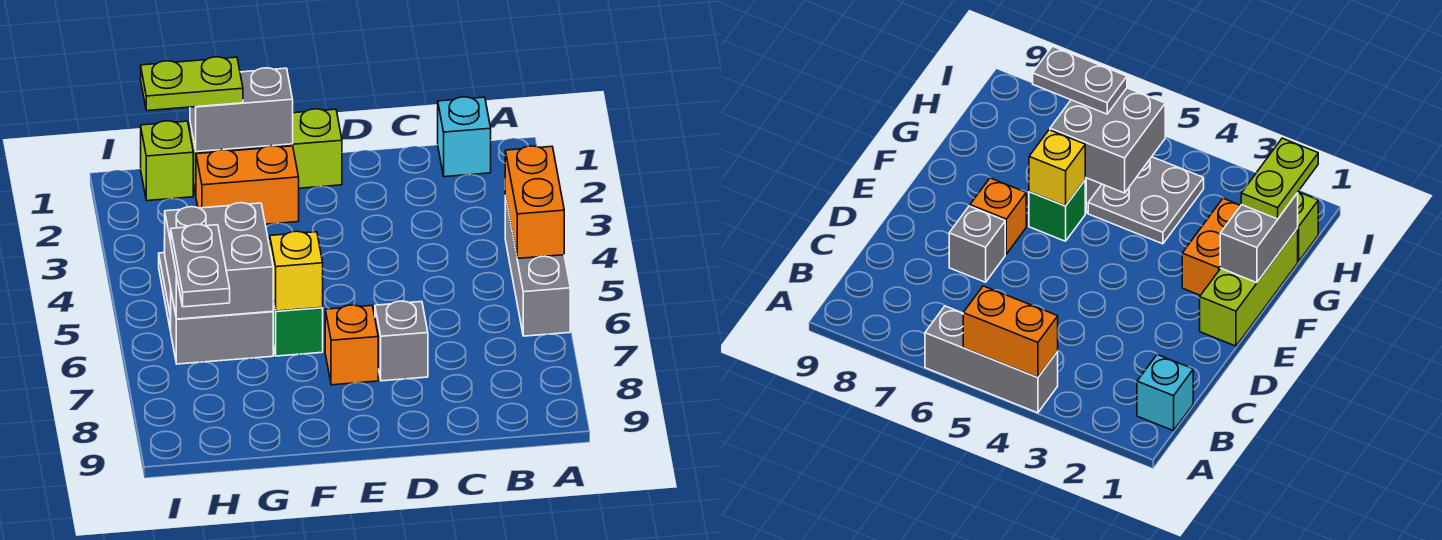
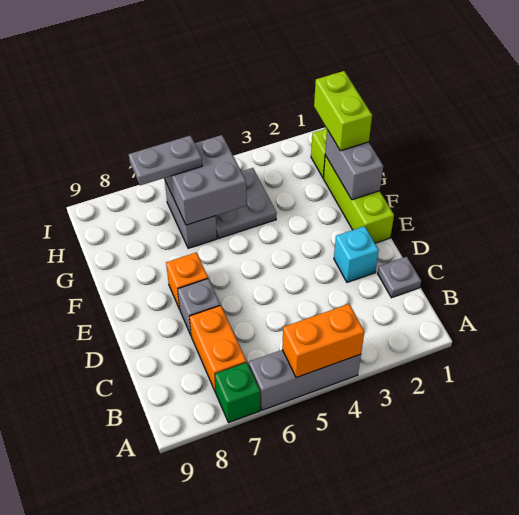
cyan brick B1 level 1 -> cyan brick D2 level 1
none -> grey plate C1 level 1
orange brick F2:G2 level 1 -> orange brick B7:C7 level 1
green brick F6 level 1 -> green brick A7 level 1
yellow brick F6 level 2 -> none
lime plate G1:H1 level 3 -> lime brick G1:H1 level 3

